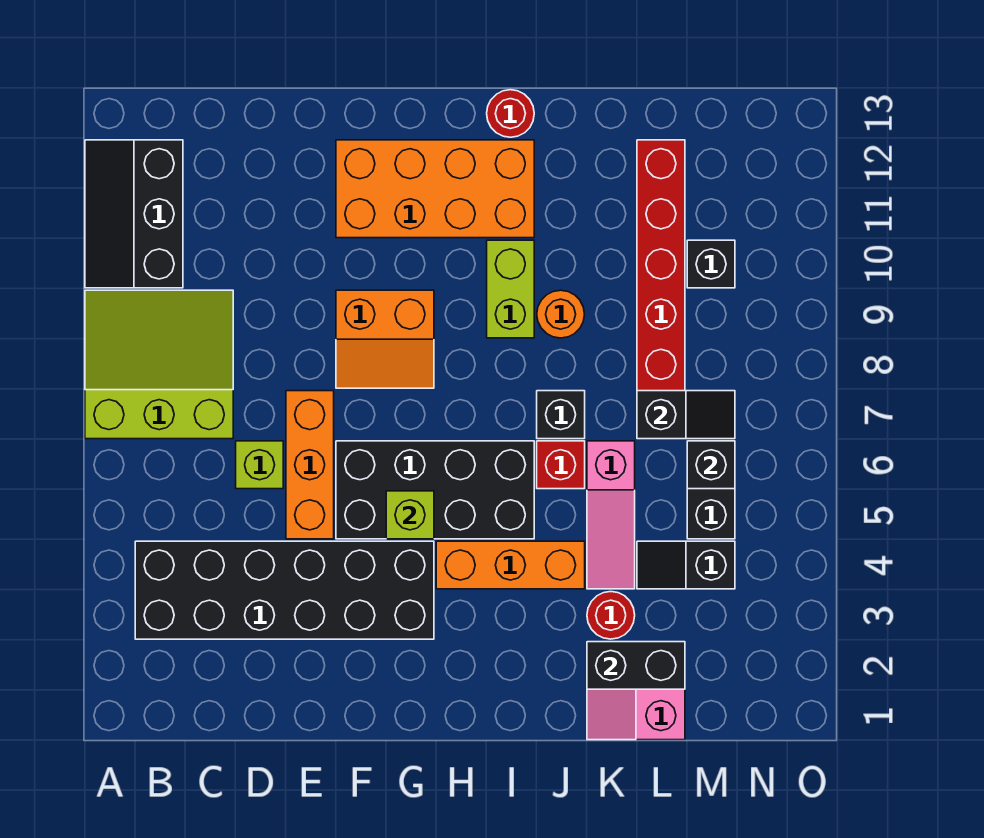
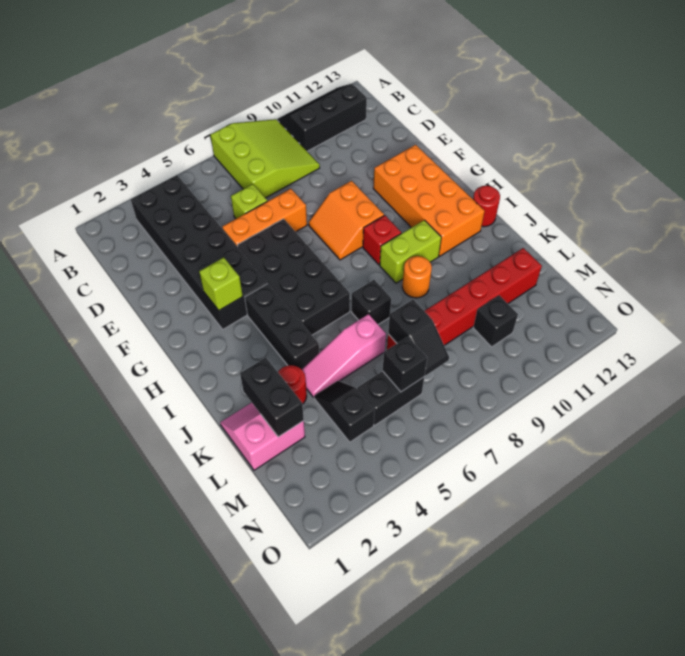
lime brick G5 level 2 -> lime brick G3 level 2
orange brick H4:J4 level 1 -> black brick H4:J4 level 1
red brick J6 level 1 -> red brick H9 level 1

